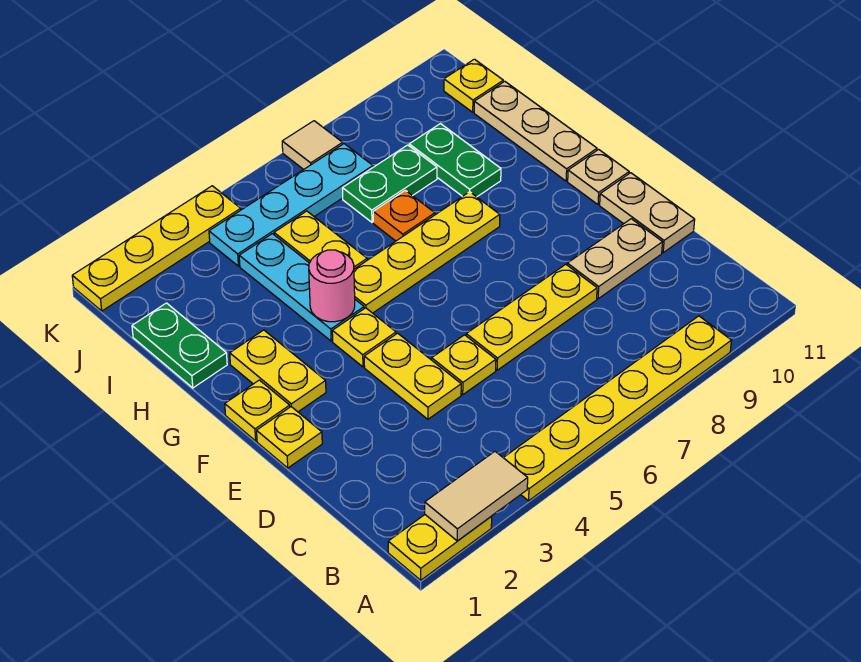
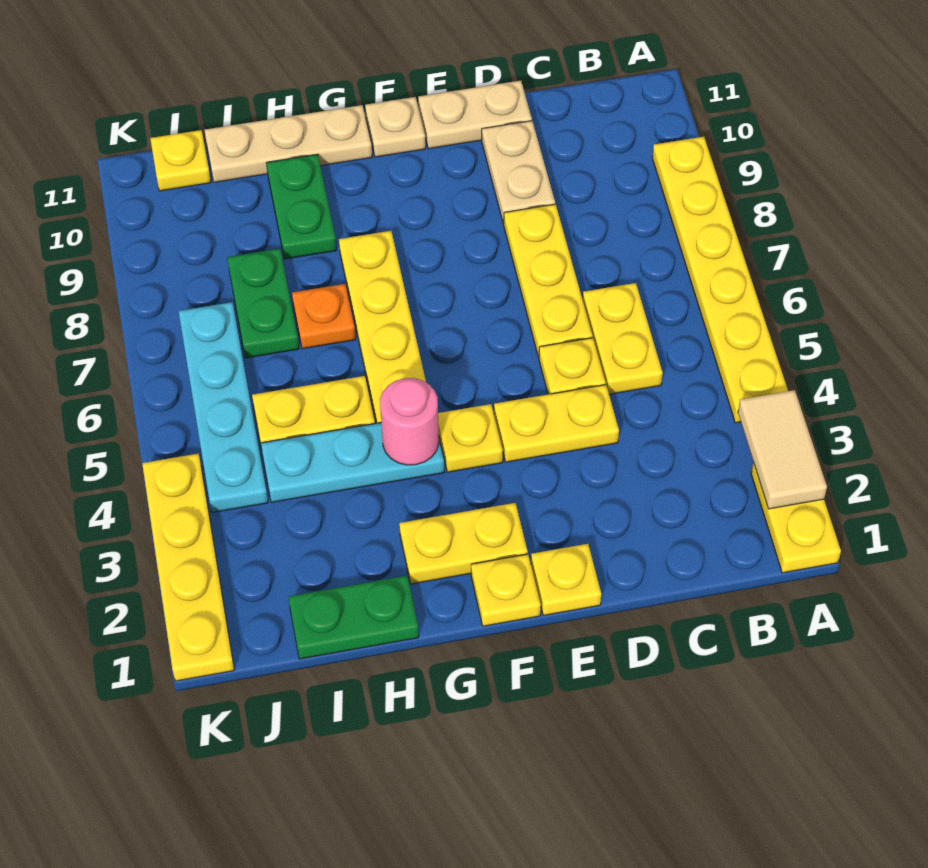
none -> yellow plate C5:C6 level 1
green plate H9:I9 level 1 -> green plate H9:H10 level 1
tan tile K7 level 1 -> none

